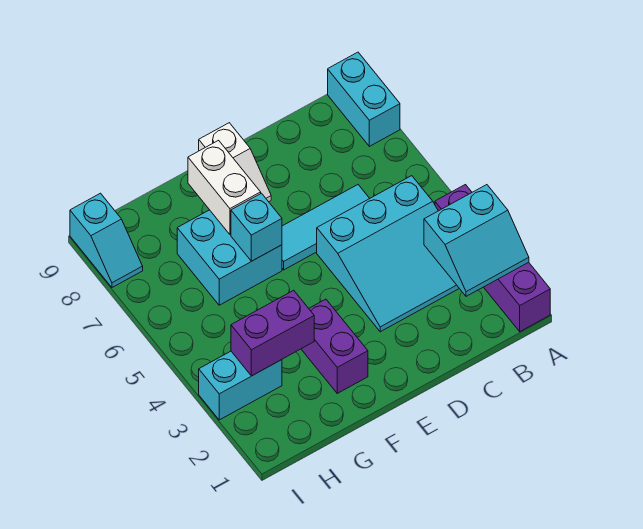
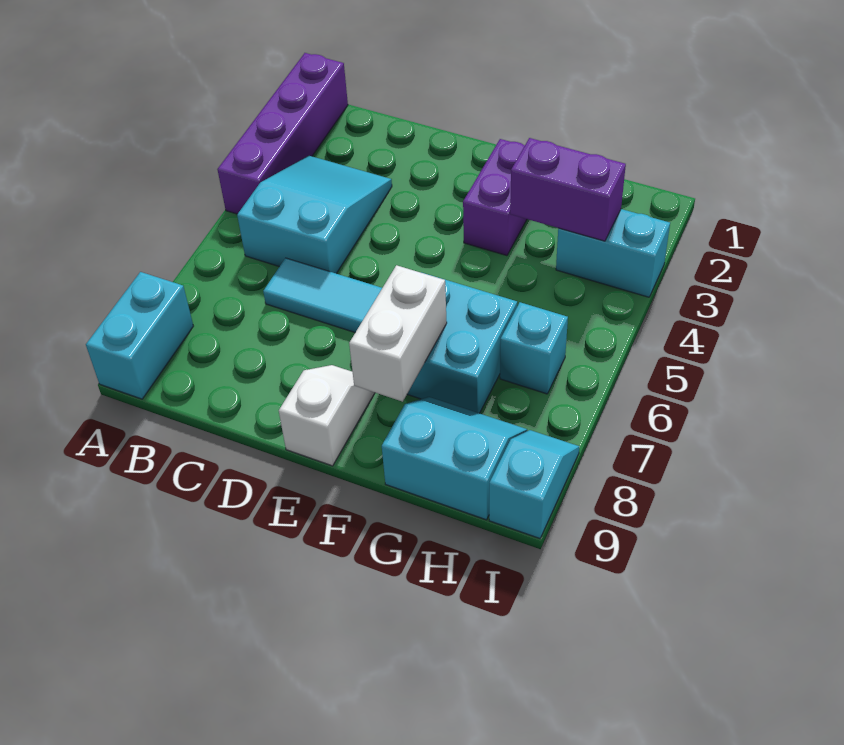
cyan slope A2:B3 level 2 top 3 -> cyan slope G8:H9 level 1 top 9
cyan slope B3:D5 level 1 top 5 -> cyan slope B3:C5 level 1 top 5
cyan brick F6 level 2 -> cyan brick H6 level 1

